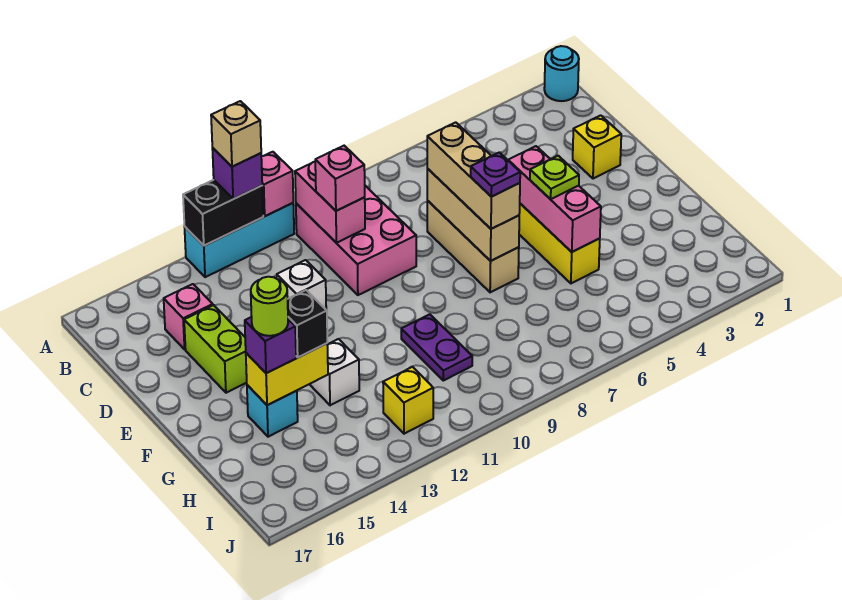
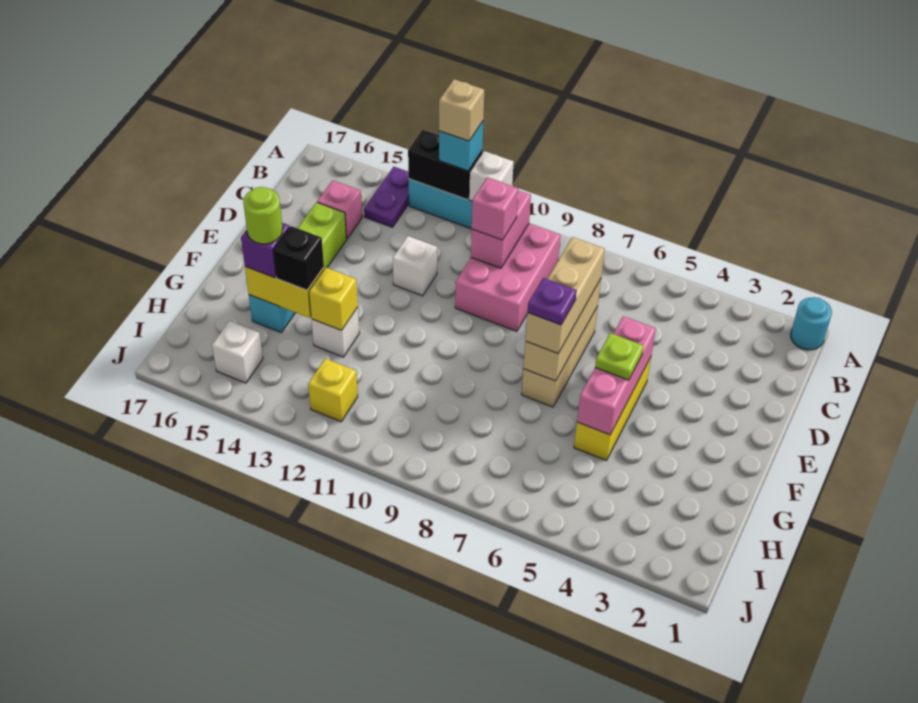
pink brick A11 level 2 -> white brick A11 level 2
purple brick A12 level 3 -> cyan brick A12 level 3
yellow brick D2 level 1 -> yellow brick G13 level 2
purple plate G10:H10 level 1 -> purple plate A14:B14 level 1
none -> white brick I15 level 1

